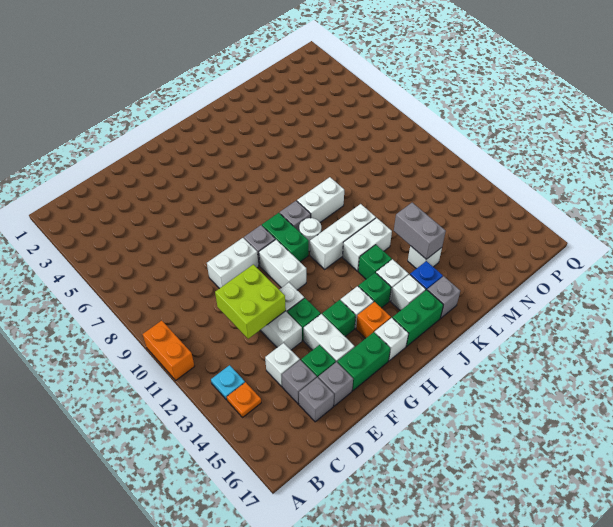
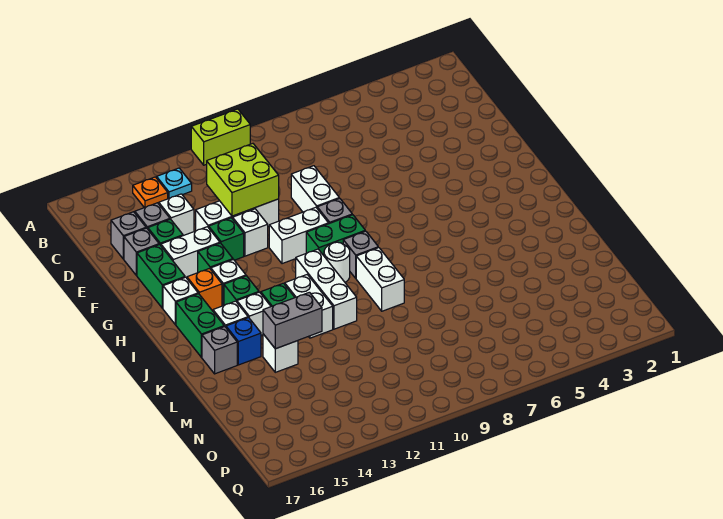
orange brick A10:A11 level 1 -> lime brick A10:A11 level 1

